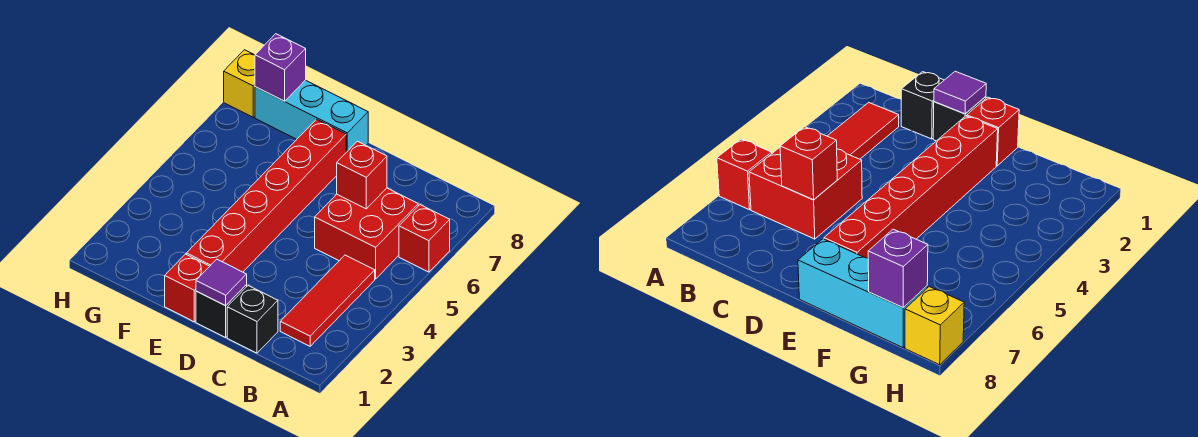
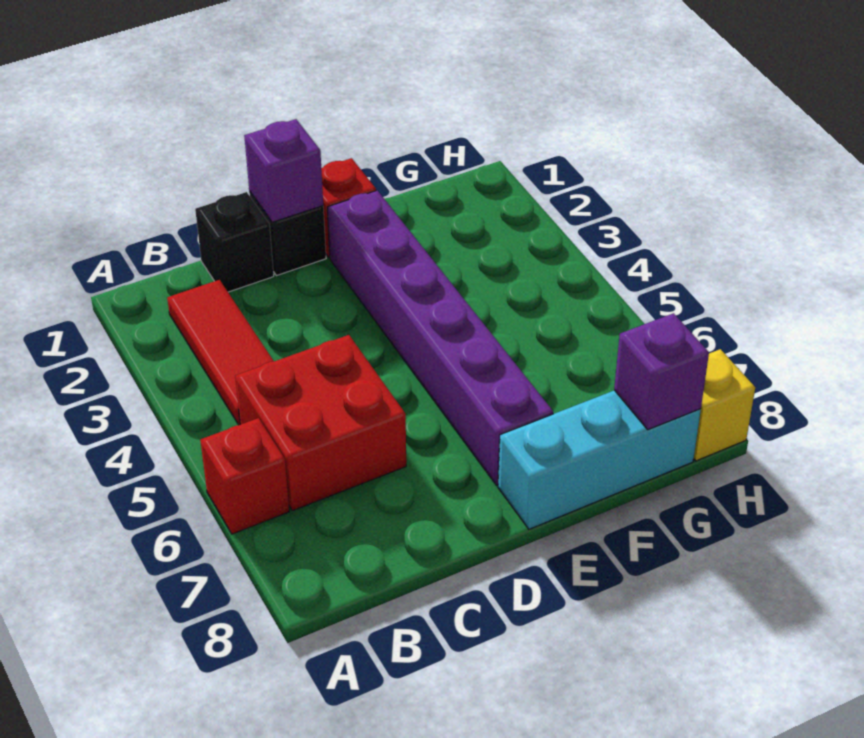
red brick C6 level 2 -> none
purple tile D1 level 2 -> purple brick D1 level 2
red brick E2:E7 level 1 -> purple brick E2:E7 level 1

